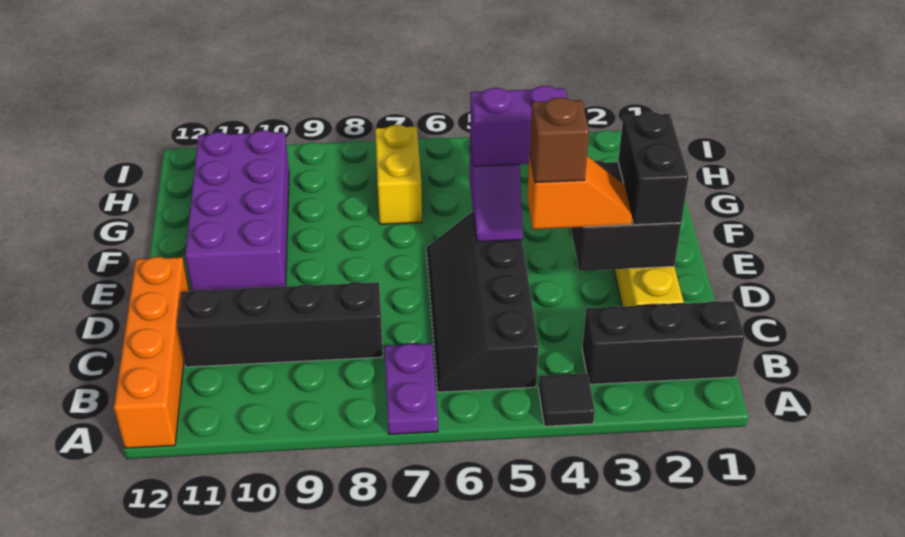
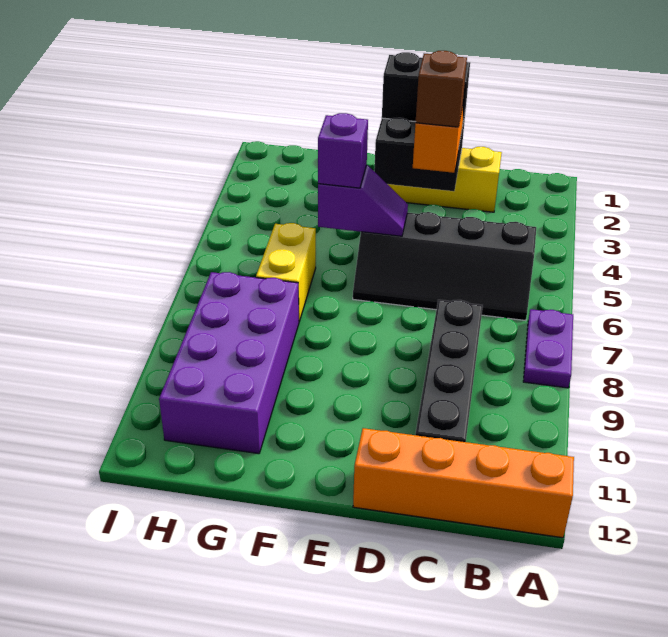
black tile A4 level 1 -> none
purple plate A7:B7 level 1 -> purple plate A7:A8 level 1
black brick B1:B3 level 1 -> none
purple brick E10:H11 level 1 -> purple brick G8:H11 level 1
purple brick F4:F5 level 3 -> purple brick F5 level 3
yellow brick G7:H7 level 1 -> yellow brick G6:G7 level 1

